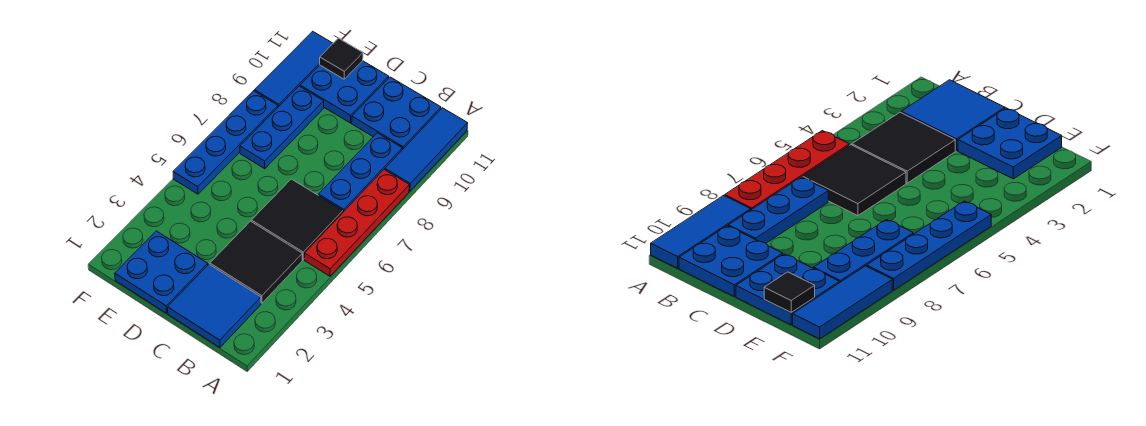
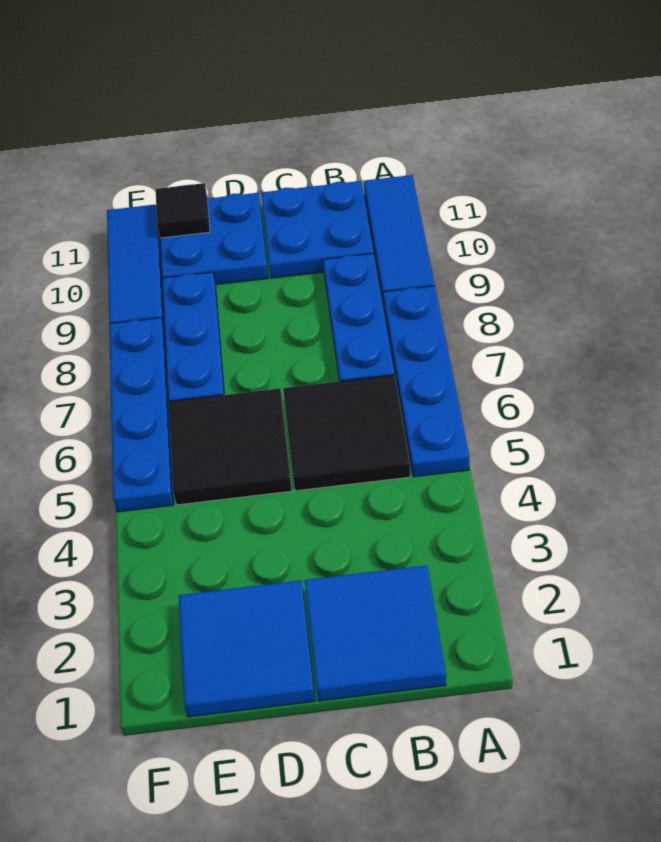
red plate A5:A8 level 1 -> blue plate A5:A8 level 1
black tile B3:C4 level 1 -> black tile D5:E6 level 1
blue plate D1:E2 level 1 -> blue tile D1:E2 level 1

